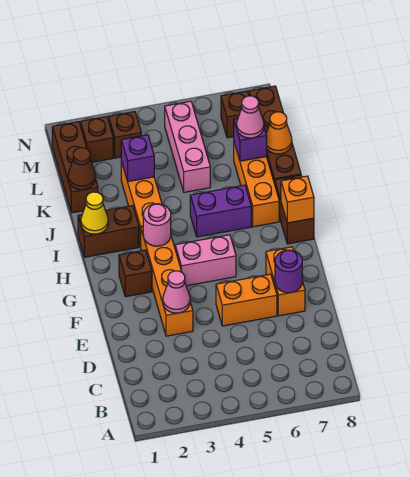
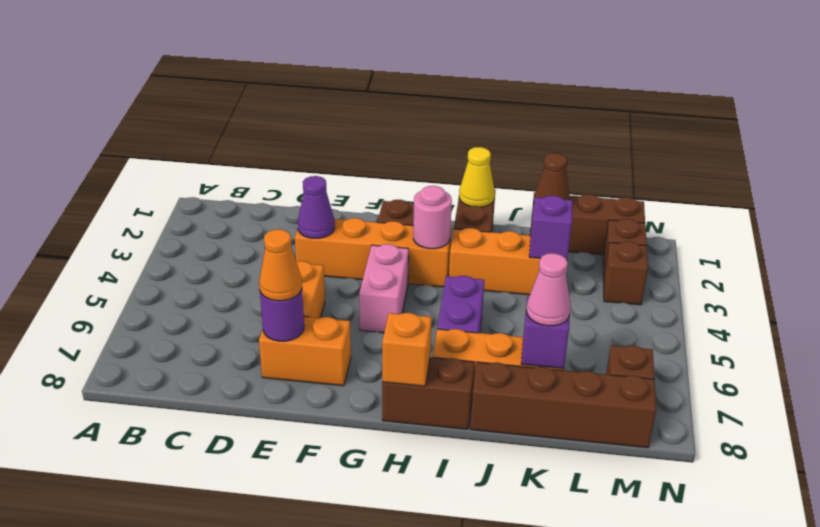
pink cone E3 level 2 -> purple cone E3 level 2
pink brick K5:M5 level 1 -> none
orange cone K8 level 2 -> orange cone E7 level 3

